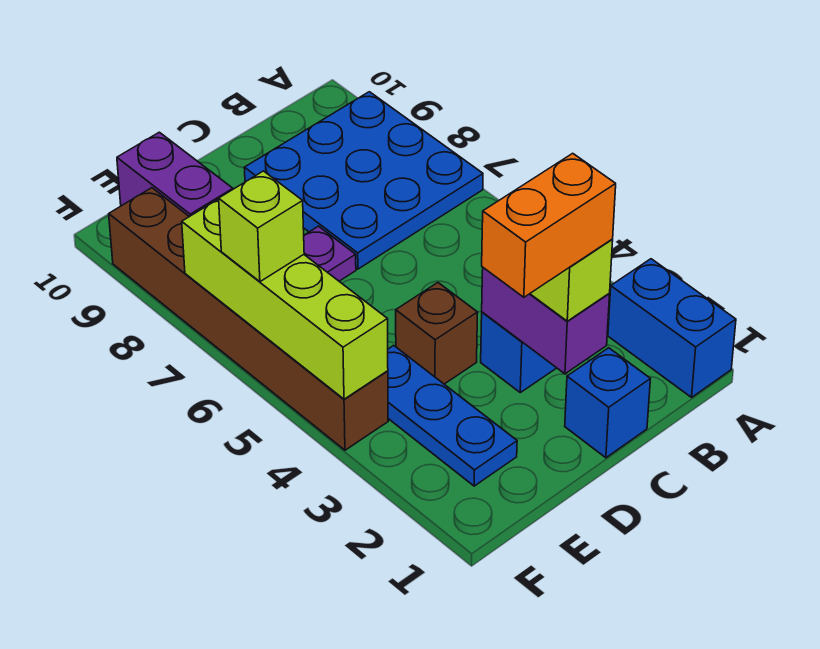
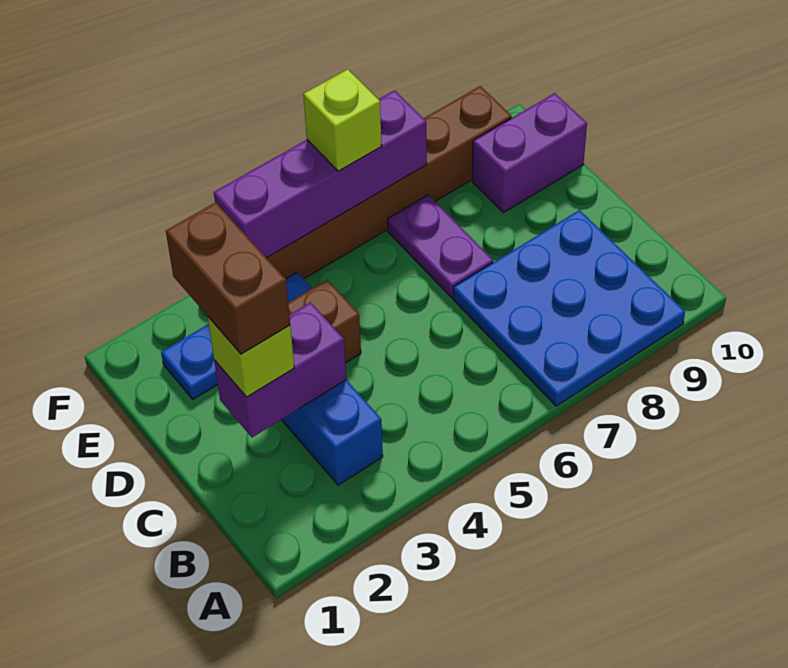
blue brick A1:A2 level 1 -> none
blue brick C1 level 1 -> none
orange brick C2:D2 level 4 -> brown brick C2:D2 level 4
lime brick F4:F7 level 2 -> purple brick F4:F7 level 2

